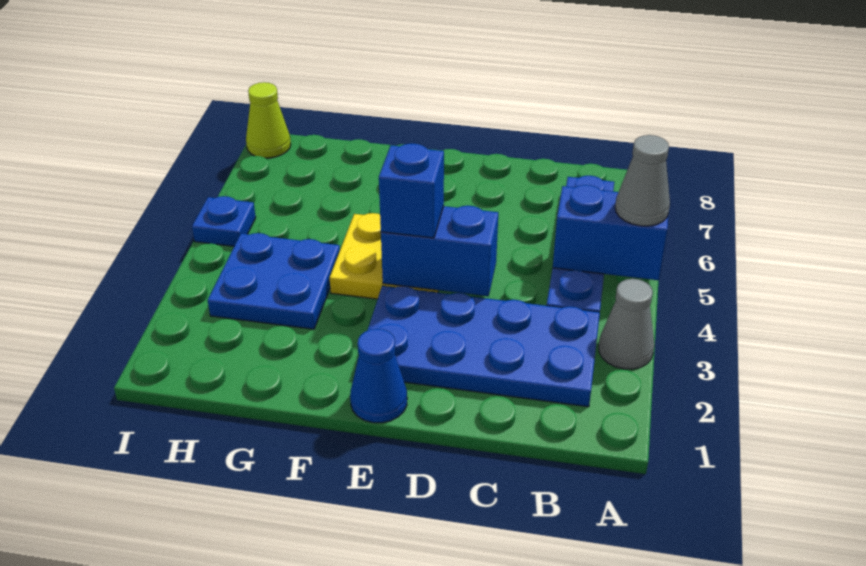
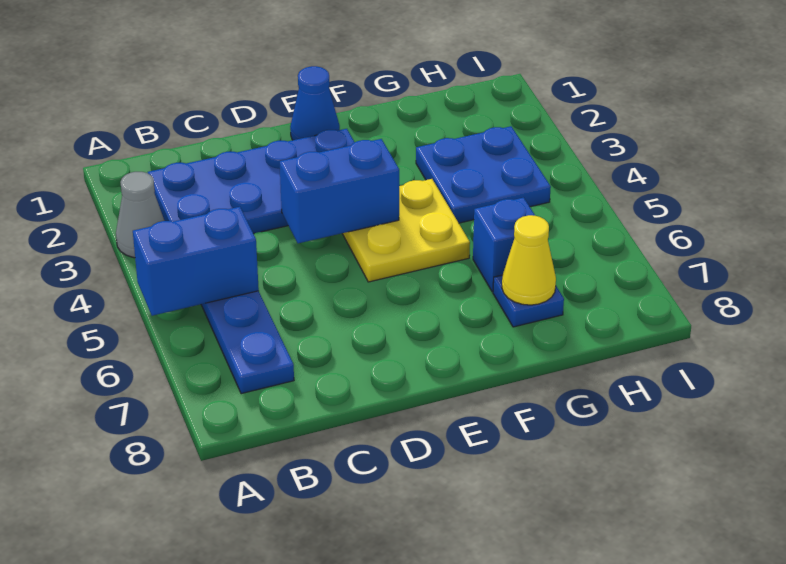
grey cone A5 level 3 -> none
blue brick E4 level 3 -> blue brick G6 level 1
none -> yellow cone G7 level 2
blue plate I5 level 1 -> blue plate G7 level 1
lime cone I8 level 1 -> none

